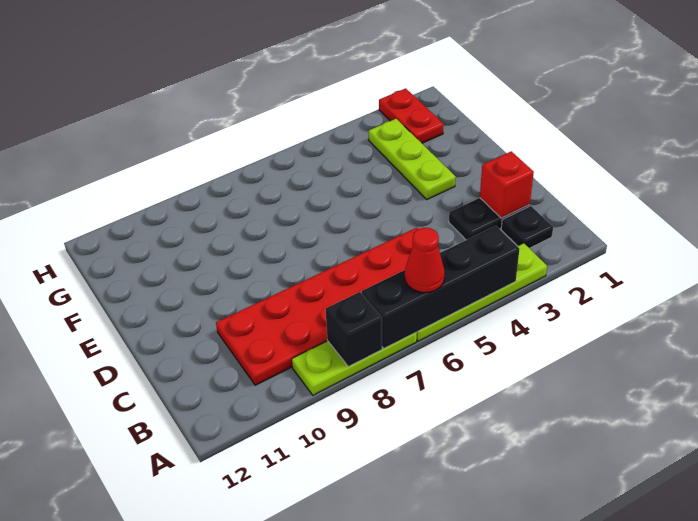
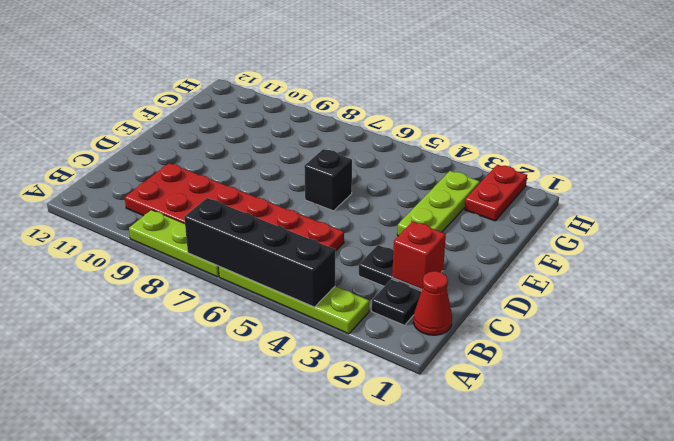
red cone A6 level 3 -> red cone B1 level 1
black brick A8 level 2 -> black brick E6 level 1

